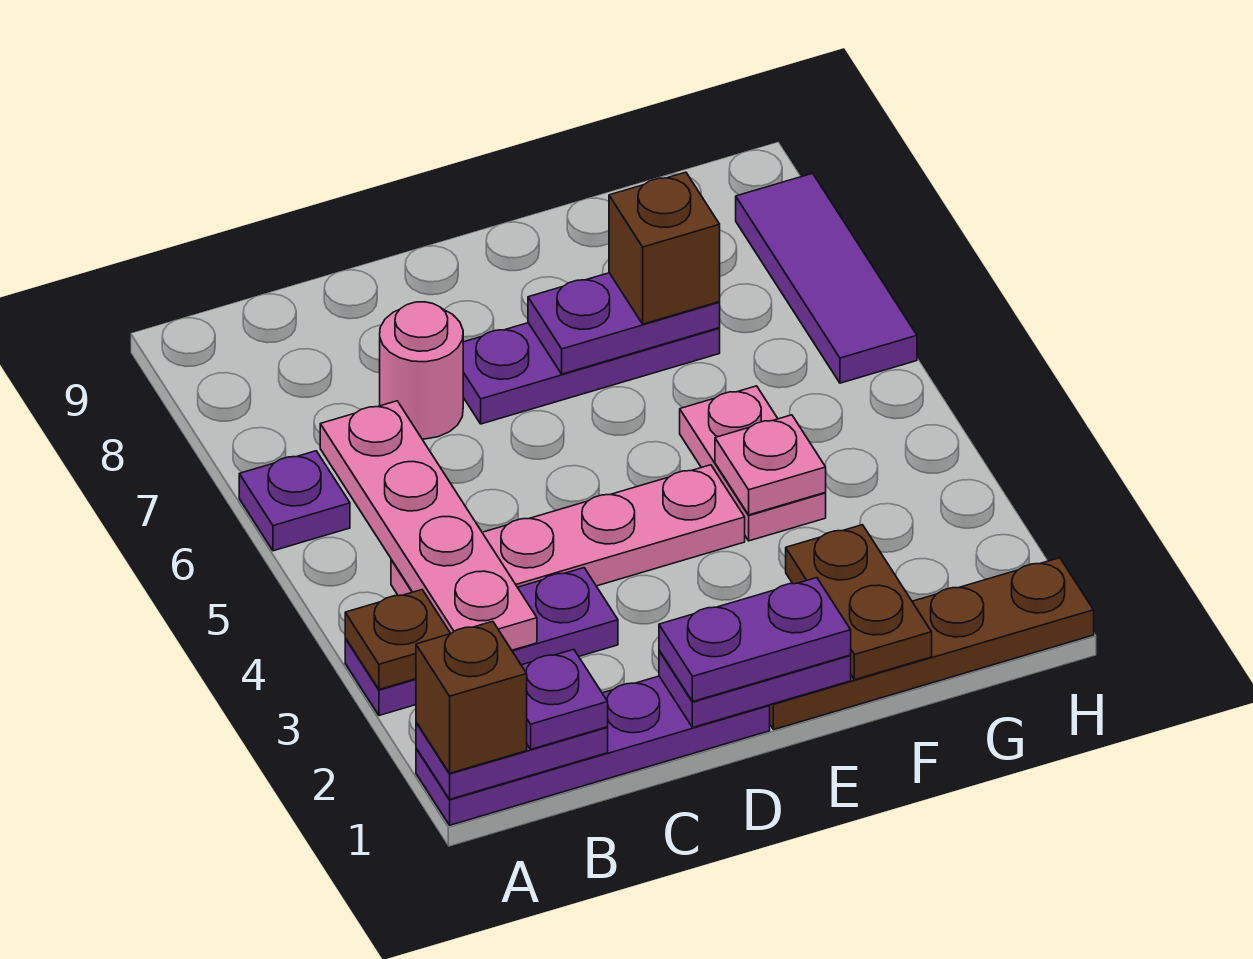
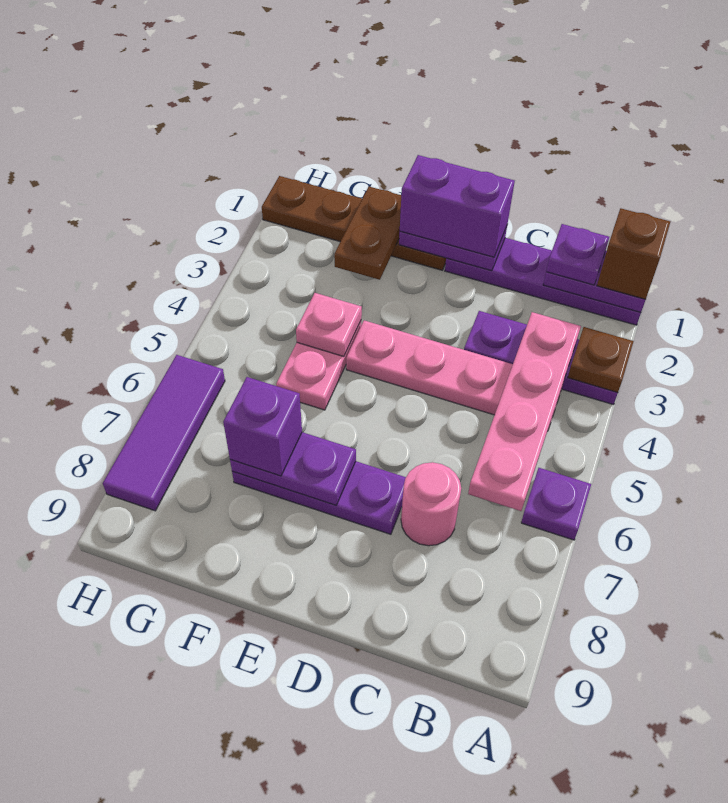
purple plate D1:E1 level 3 -> purple brick D1:E1 level 3
brown brick F7 level 3 -> purple brick F7 level 3

